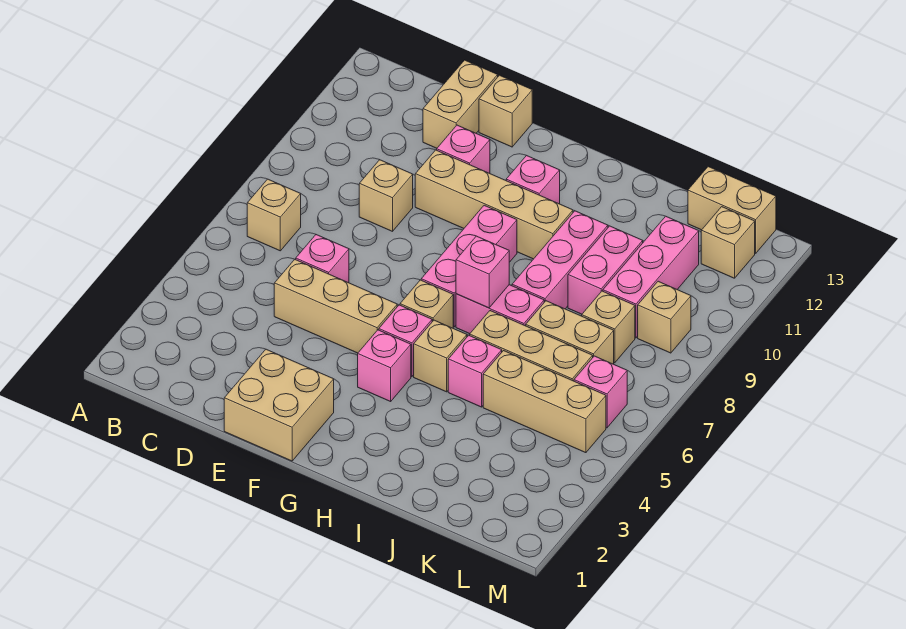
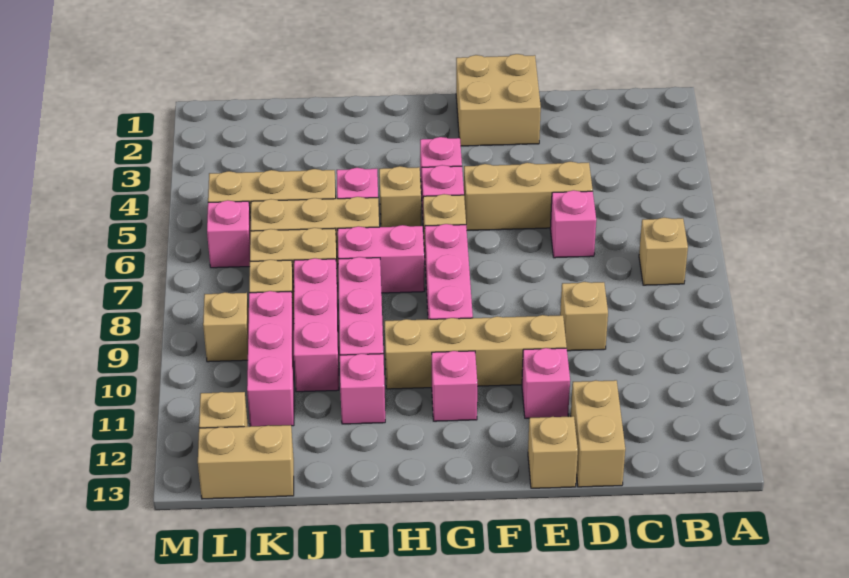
pink brick H7 level 2 -> pink brick I11 level 1
pink brick J9:J10 level 1 -> pink brick J8:J10 level 1

